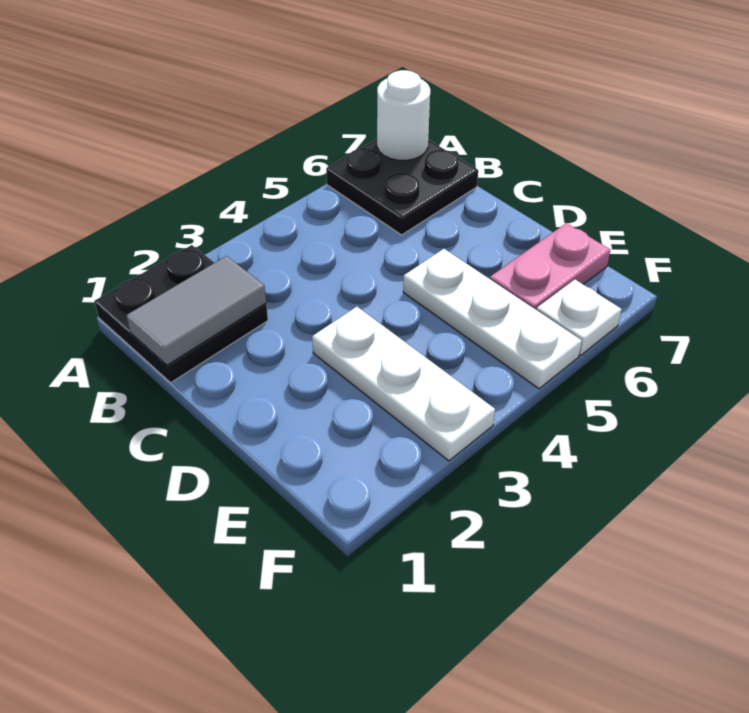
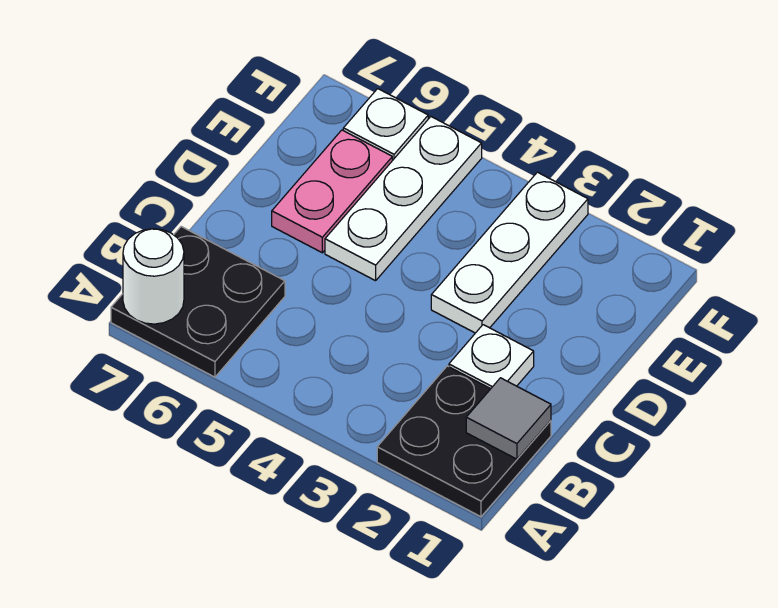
grey tile B1:B2 level 2 -> grey tile B1 level 2
none -> white plate C2 level 1
pink plate E6:E7 level 1 -> pink plate D6:E6 level 1

